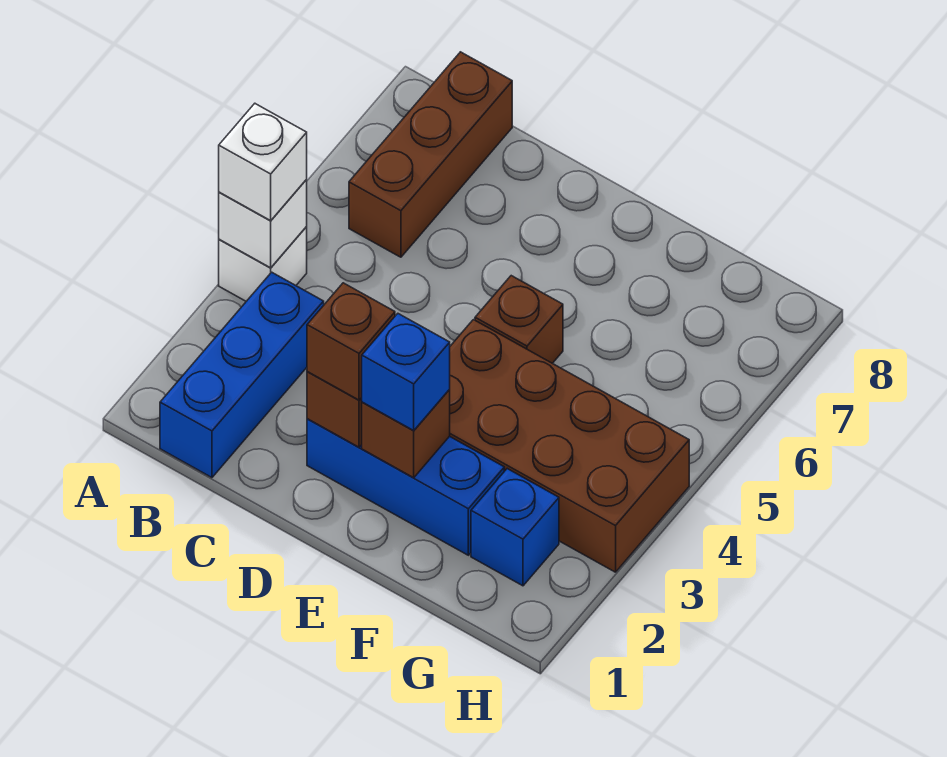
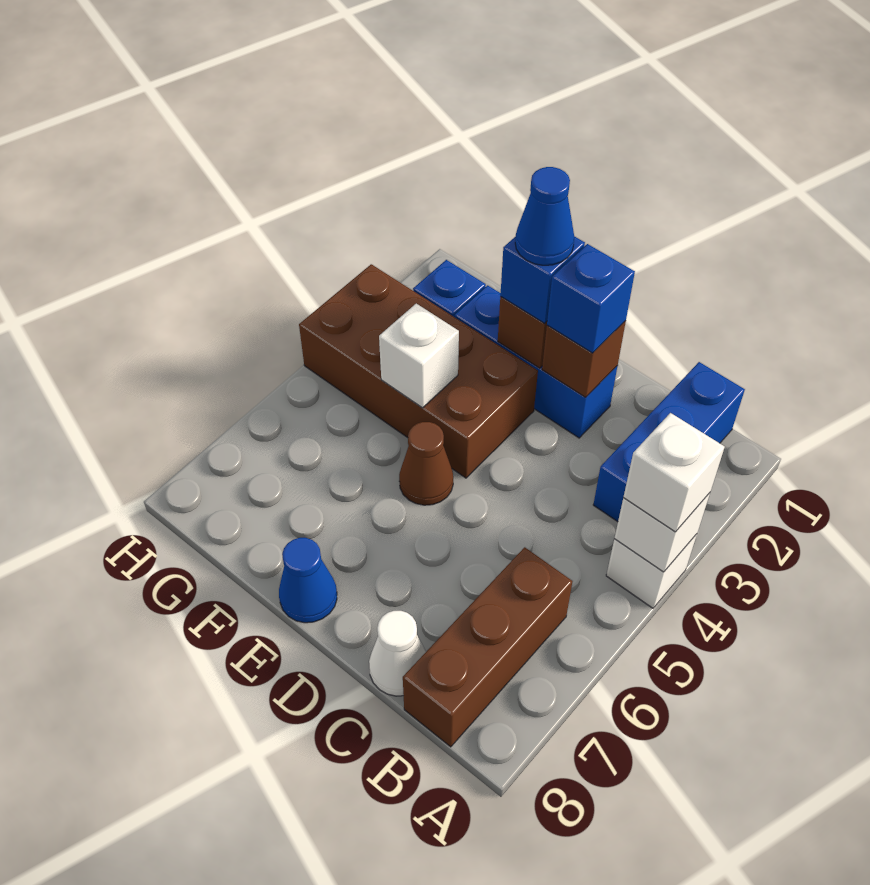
none -> white cone C8 level 1
brown brick D2 level 3 -> blue brick D2 level 3
none -> blue cone E2 level 4
brown brick E5 level 1 -> brown cone E5 level 1
none -> blue cone E8 level 1
none -> white brick F4 level 2

